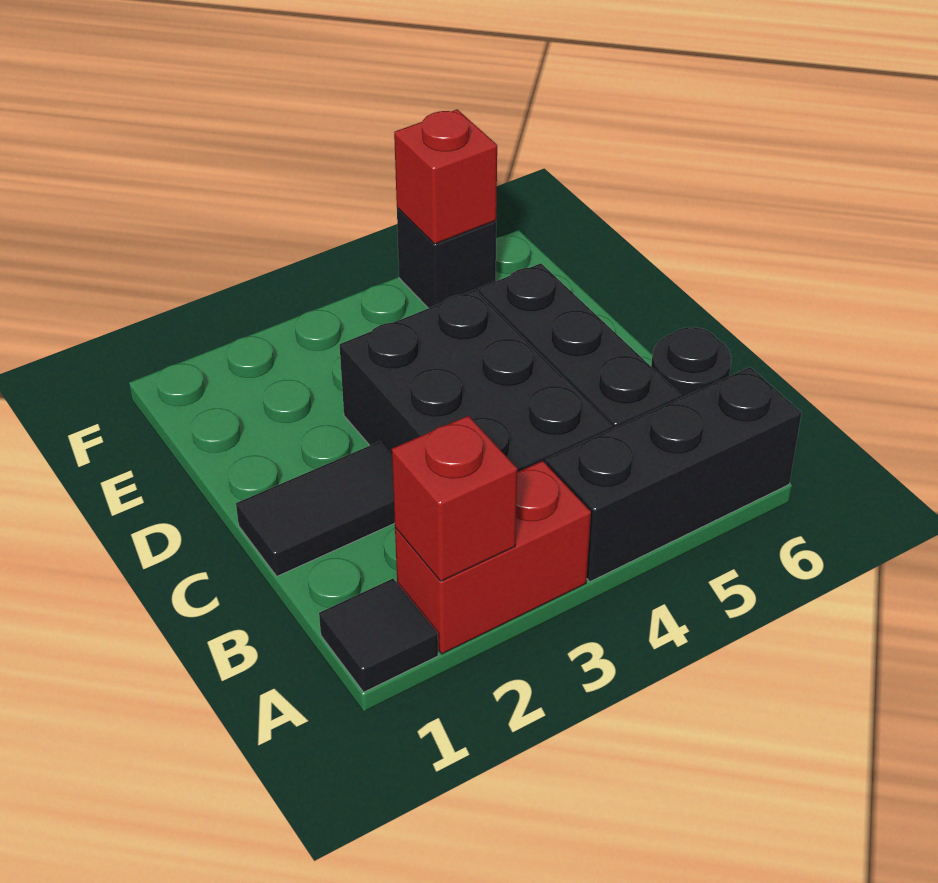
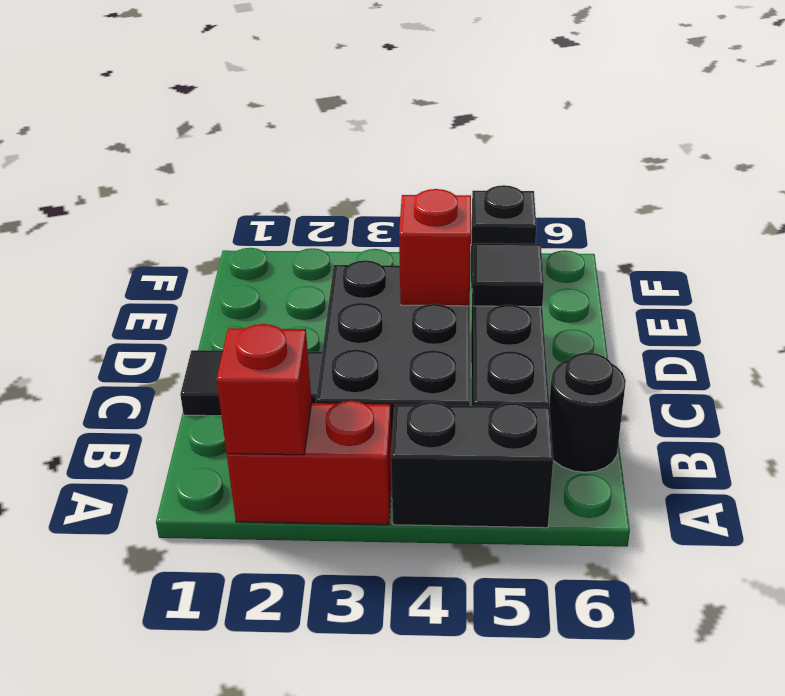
black tile A1 level 1 -> black tile D5 level 2
black brick A4:A6 level 1 -> black brick A4:A5 level 1
red brick F5 level 2 -> red brick D4 level 2

